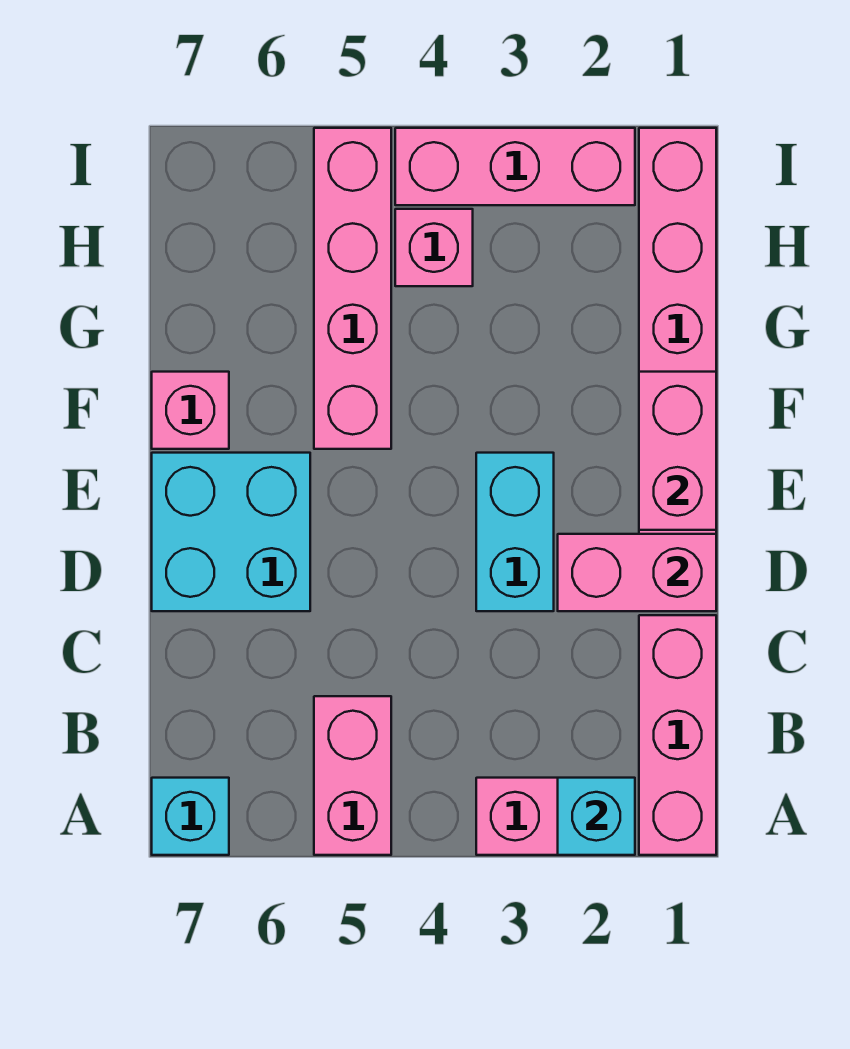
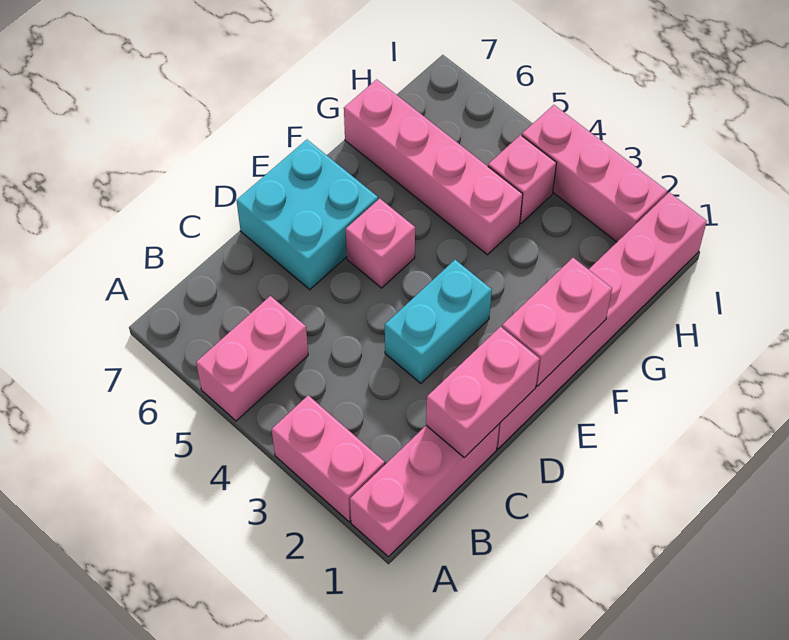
cyan brick A2 level 2 -> none
cyan brick A7 level 1 -> none
pink brick D1:D2 level 2 -> pink brick C1:D1 level 2
pink brick F5:I5 level 1 -> pink brick G4:G7 level 1
pink brick F7 level 1 -> pink brick E5 level 1

